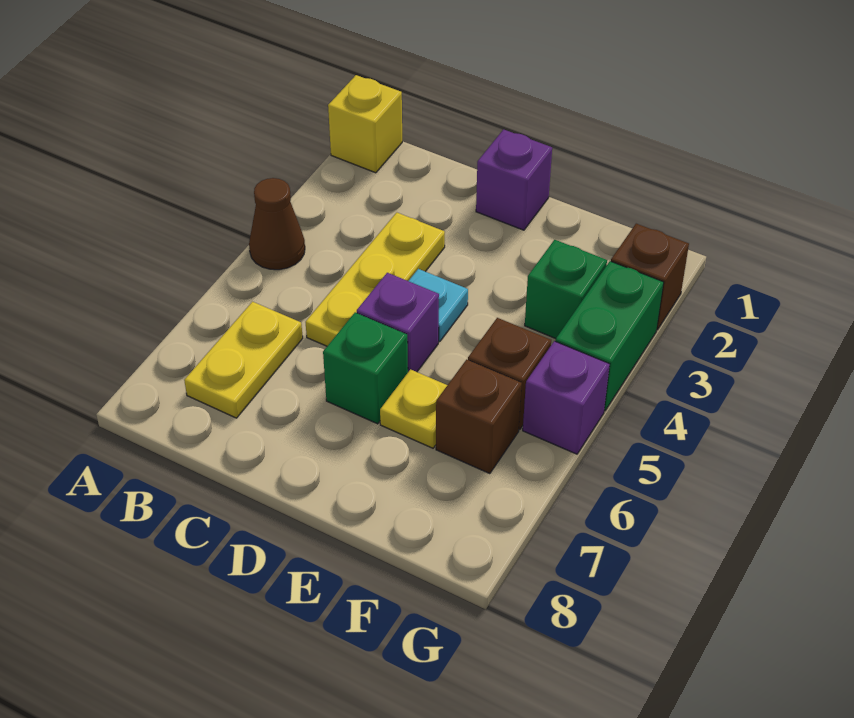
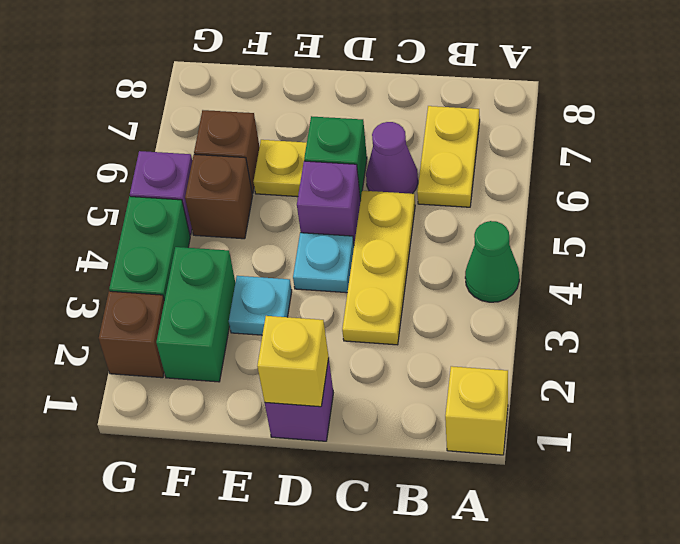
brown cone A4 level 1 -> green cone A4 level 1
none -> purple cone C6 level 1
none -> yellow brick D1 level 2
none -> cyan plate E3 level 1
green brick F3 level 1 -> green brick F2:F3 level 1

